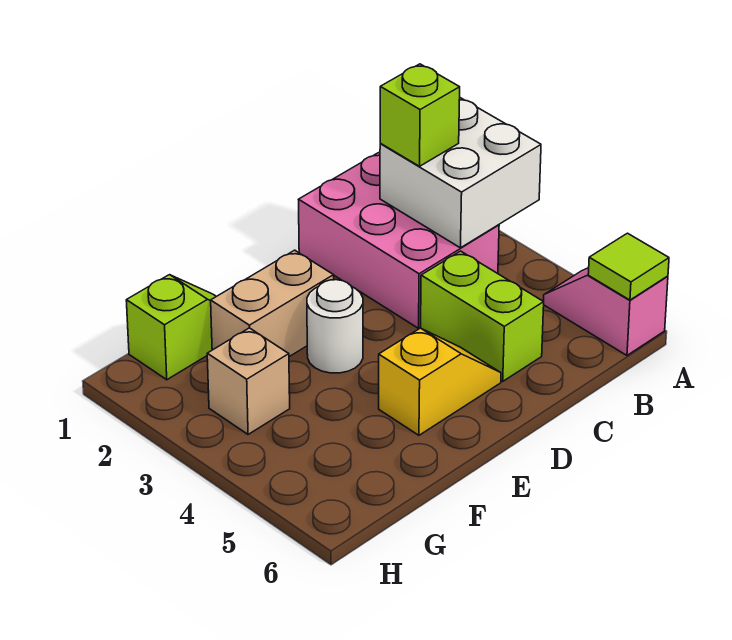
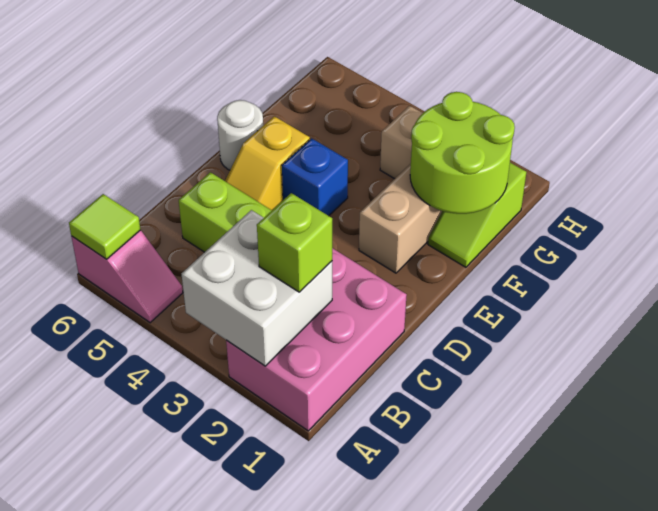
pink brick B1:C3 level 1 -> pink brick A1:C2 level 1
white round brick E3 level 1 -> white round brick E6 level 1
none -> blue brick E4 level 1
none -> lime round brick F1:G2 level 2

